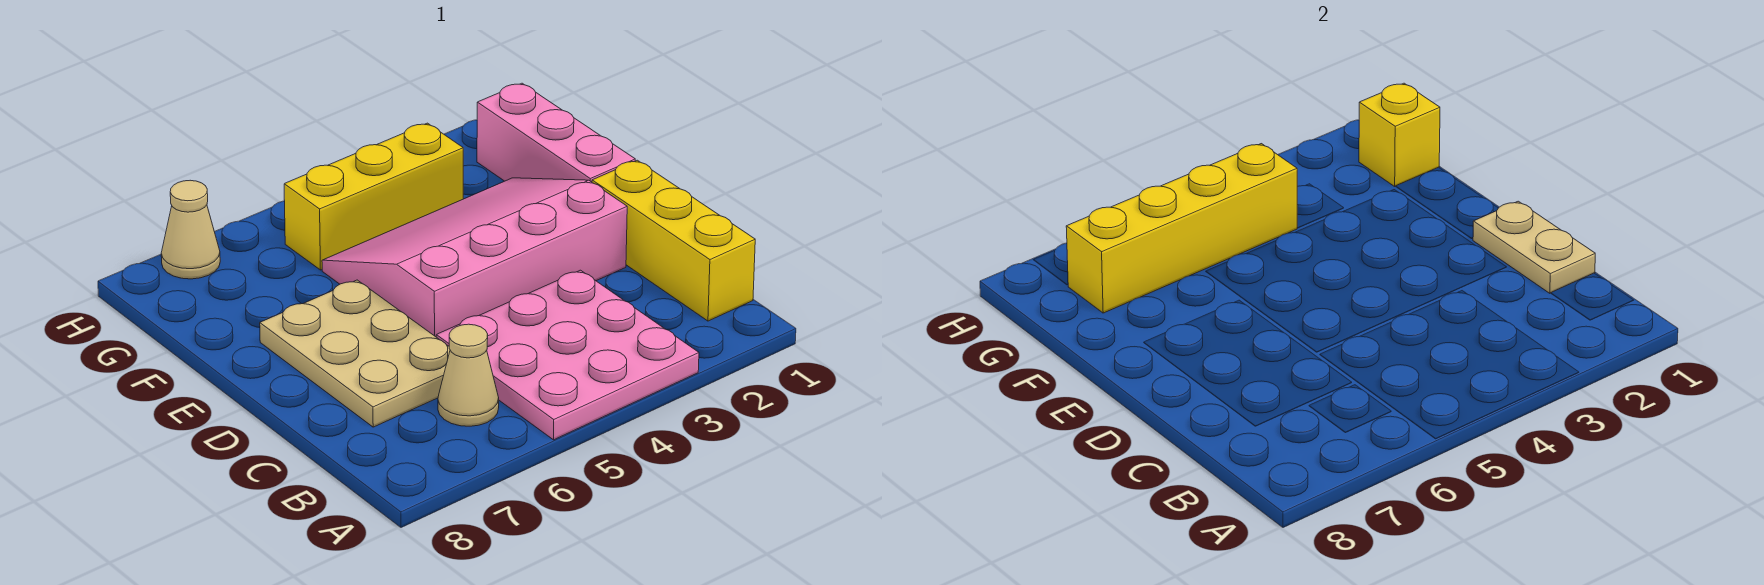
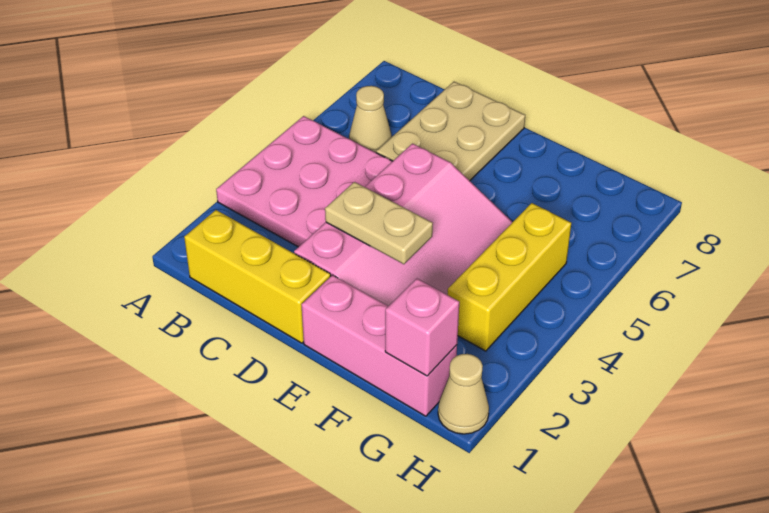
tan plate C1:D1 level 2 -> tan plate D3:E3 level 2
tan plate C6:E7 level 1 -> tan plate C6:D8 level 1
yellow brick G1 level 2 -> pink brick G1 level 2
yellow brick G4:G7 level 2 -> none
tan cone H7 level 1 -> tan cone H1 level 1

